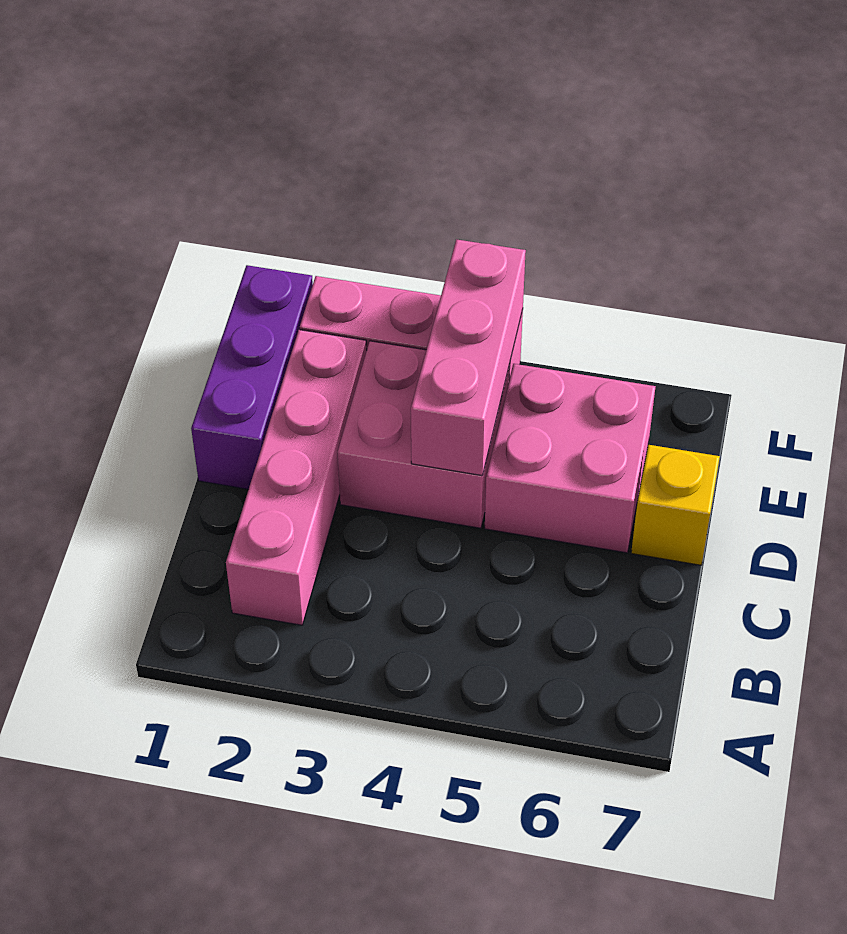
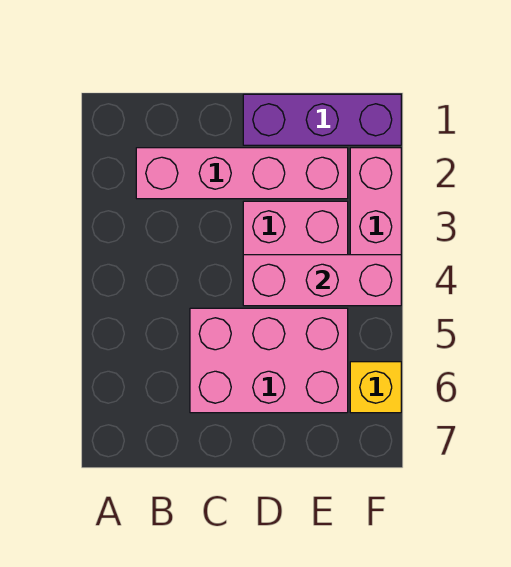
pink brick D5:E6 level 1 -> pink brick C5:E6 level 1
yellow brick D7 level 1 -> yellow brick F6 level 1

